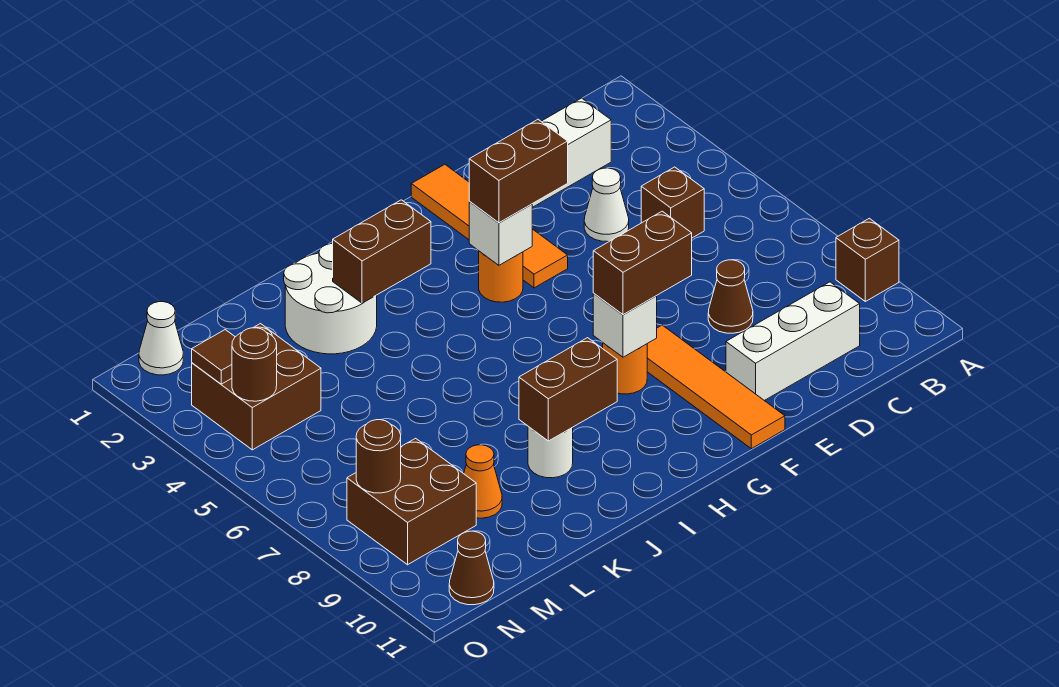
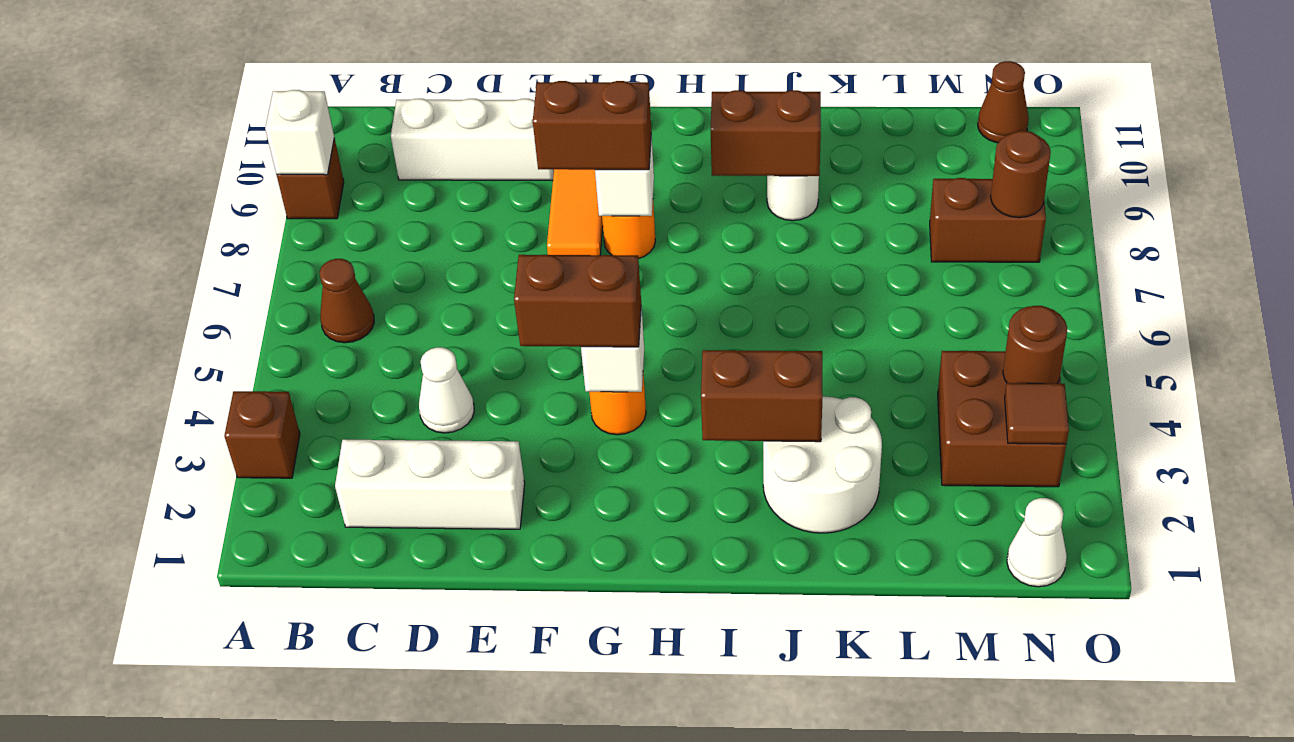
none -> white brick A9 level 2
brown brick C5 level 1 -> brown brick A3 level 1
brown cone D8 level 1 -> brown cone B6 level 1
orange tile F1:F4 level 1 -> none
orange cone L9 level 1 -> none
brown brick M8:N9 level 1 -> brown brick M8:N8 level 1

